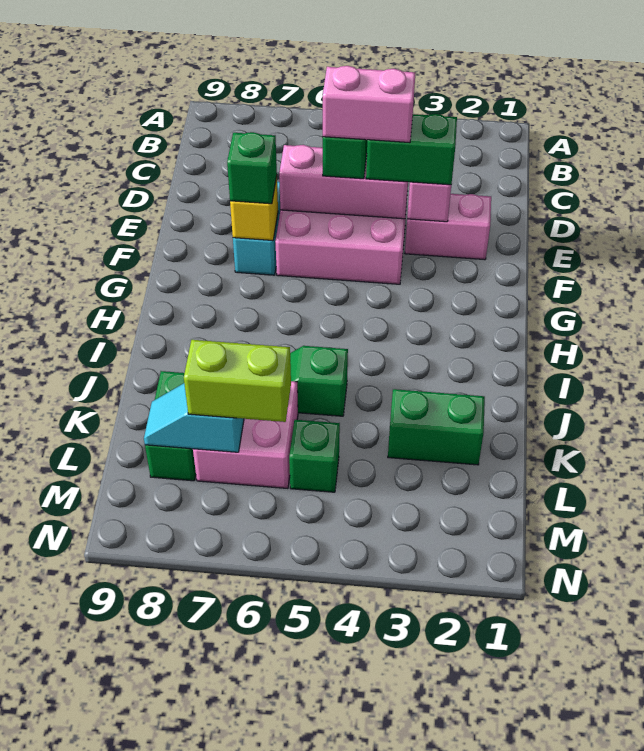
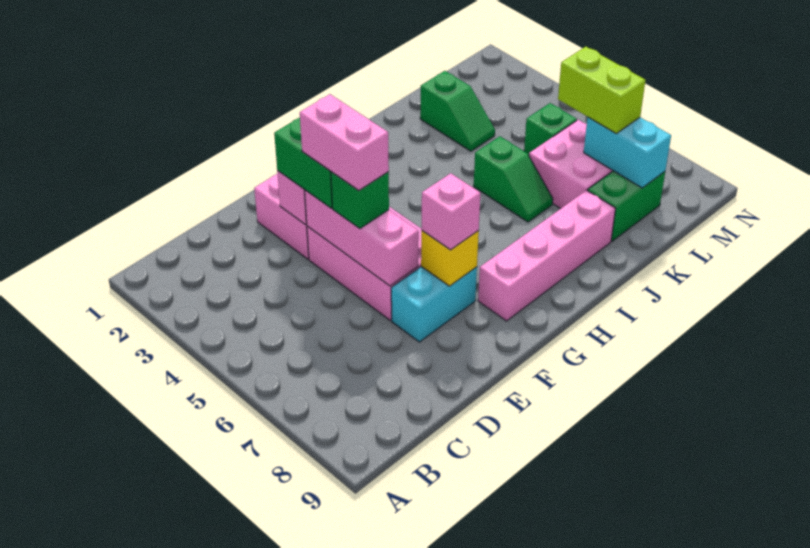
green brick F7 level 3 -> pink brick F7 level 3
none -> pink brick G8:J8 level 1
green brick K2:K3 level 1 -> green slope K2:K3 level 1 top 2
cyan slope L7:L8 level 2 top 7 -> cyan brick L7:L8 level 2

